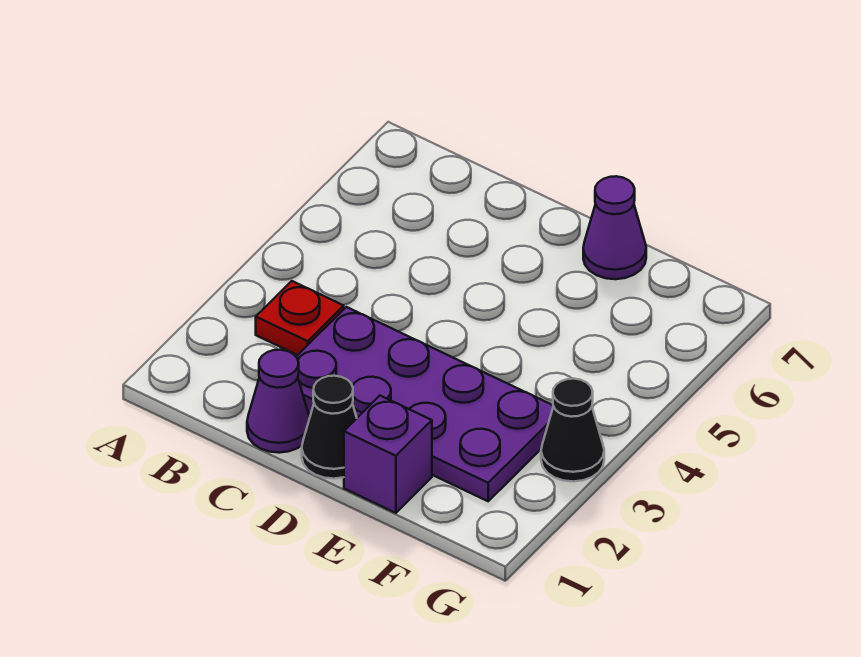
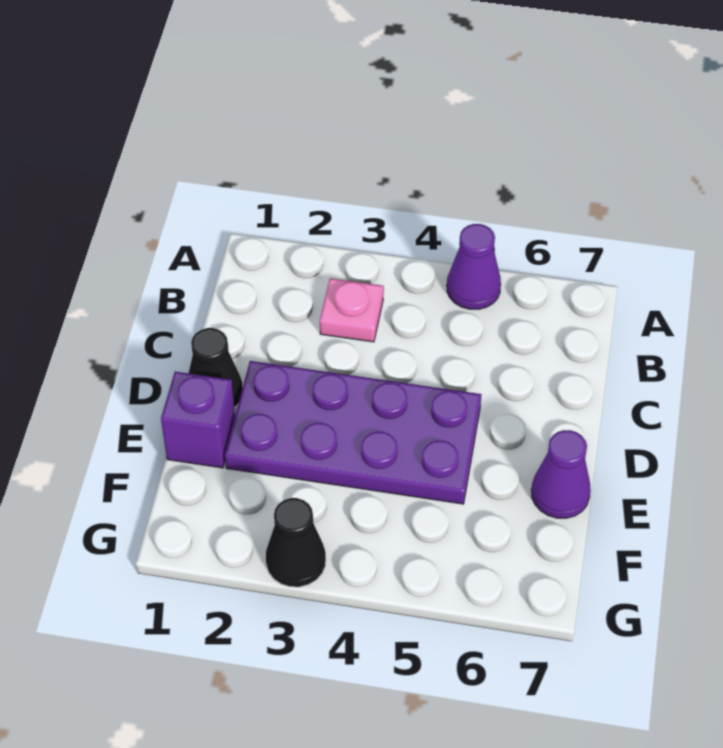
red plate B3 level 1 -> pink plate B3 level 1
purple cone C1 level 1 -> purple cone A5 level 1
purple plate C2:F3 level 1 -> purple plate D2:E5 level 1

